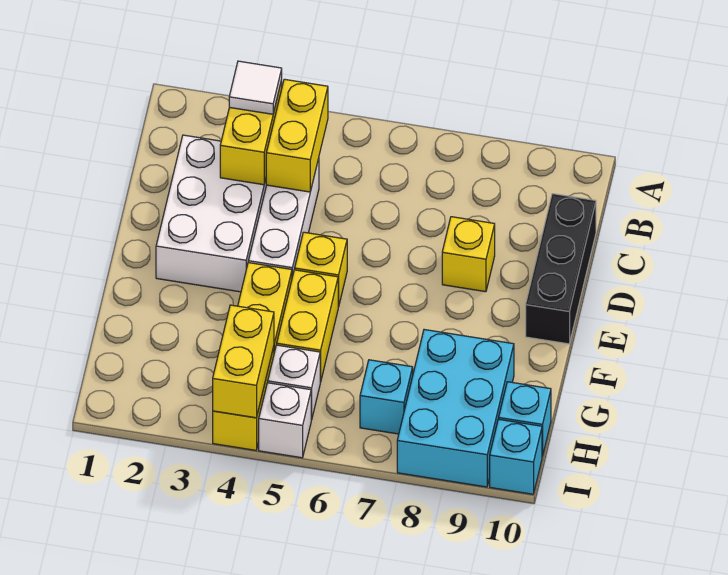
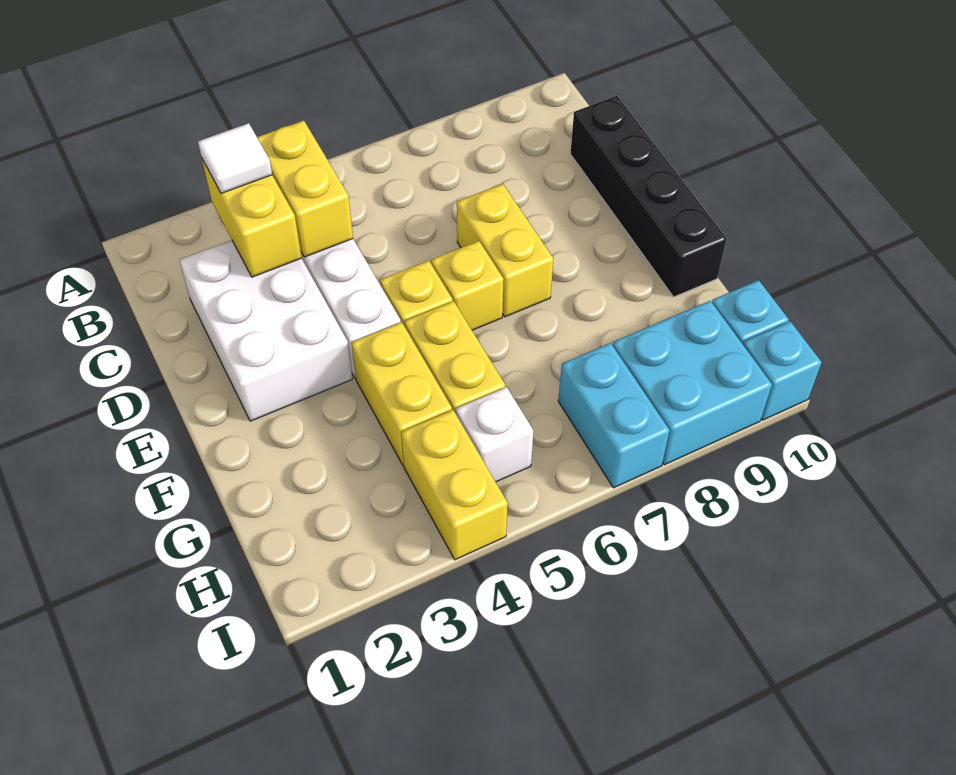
black brick C10:E10 level 1 -> black brick C10:F10 level 1
yellow brick D8 level 1 -> yellow brick E6 level 1
cyan brick G8:I9 level 1 -> cyan brick H8:I9 level 1
yellow brick H4:I4 level 2 -> yellow brick D7:E7 level 1
cyan brick H7 level 1 -> cyan brick H7:I7 level 1
white brick I5 level 1 -> none

